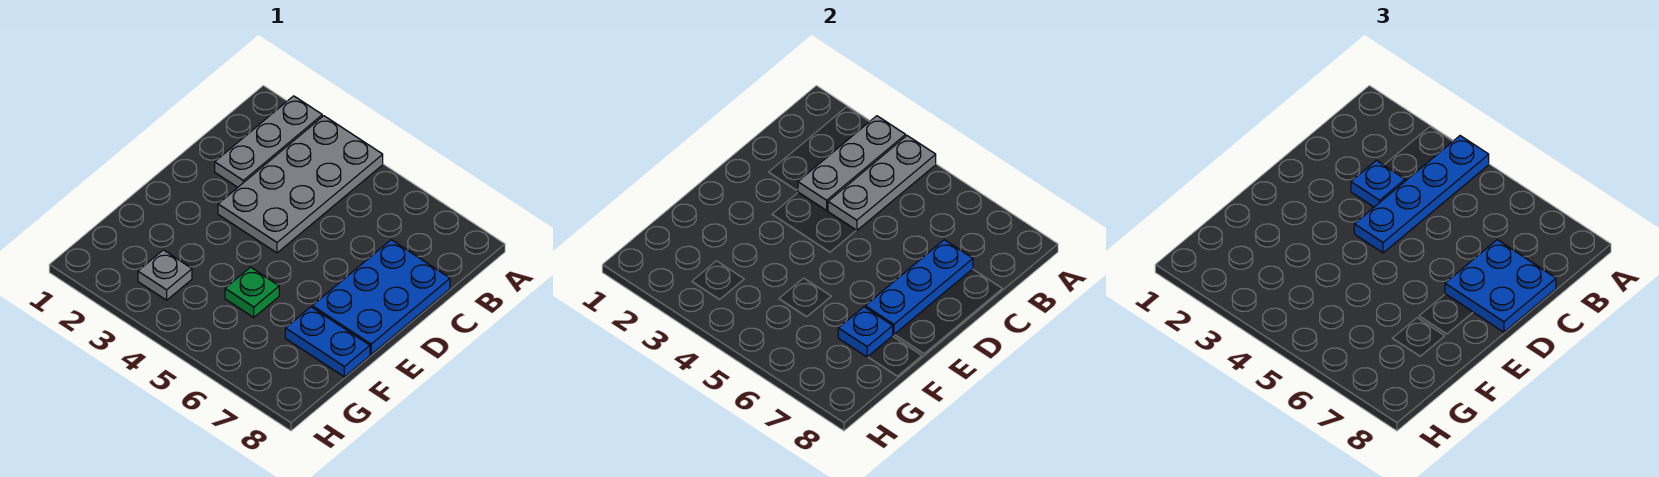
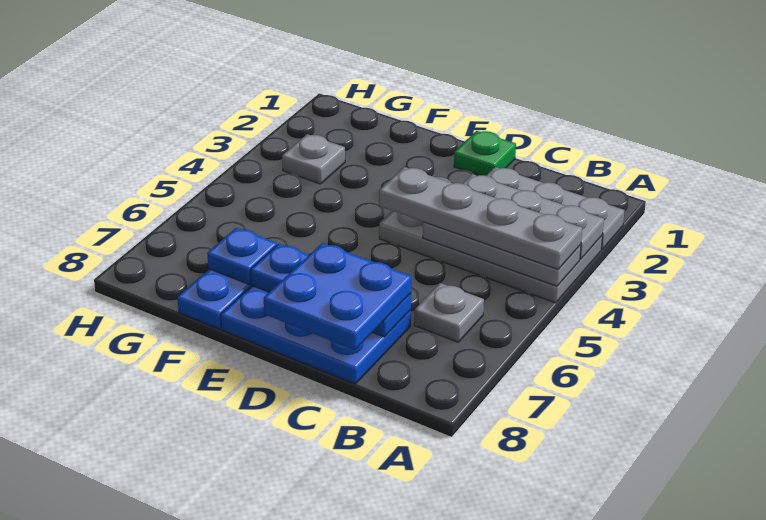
blue plate A4:D4 level 3 -> grey plate A4:D4 level 3
none -> grey plate B6 level 1
blue plate C3 level 3 -> none
green plate F5 level 1 -> green plate D1 level 1

